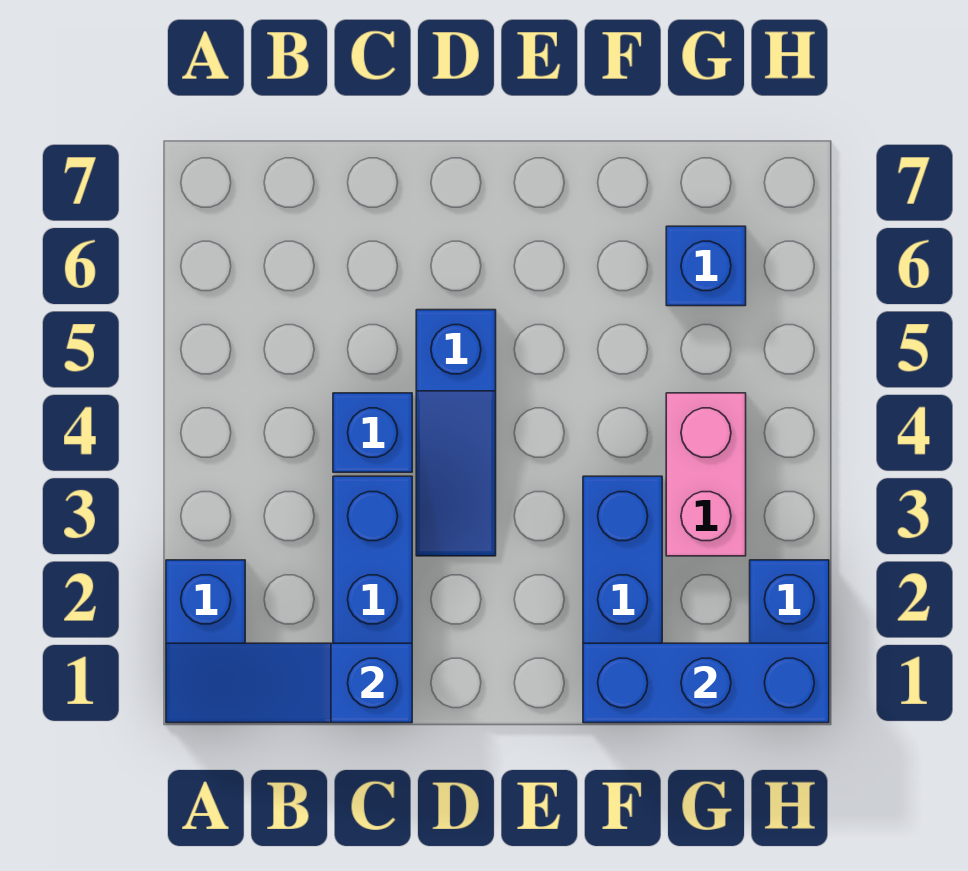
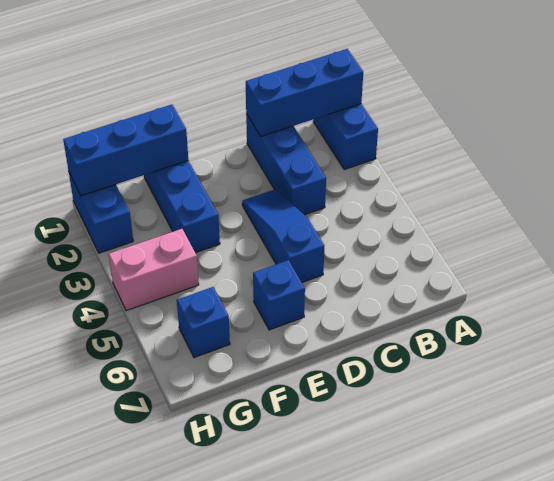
blue slope A1:C1 level 2 top C -> blue brick A1:C1 level 2
blue brick C4 level 1 -> blue brick E6 level 1
pink brick G3:G4 level 1 -> pink brick G4:H4 level 1

